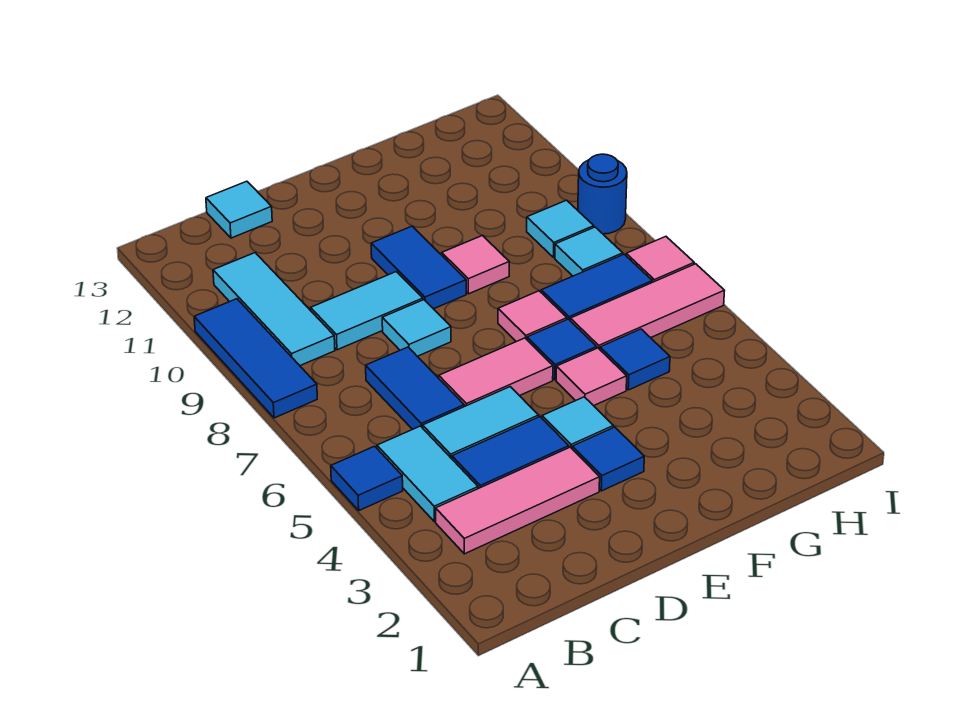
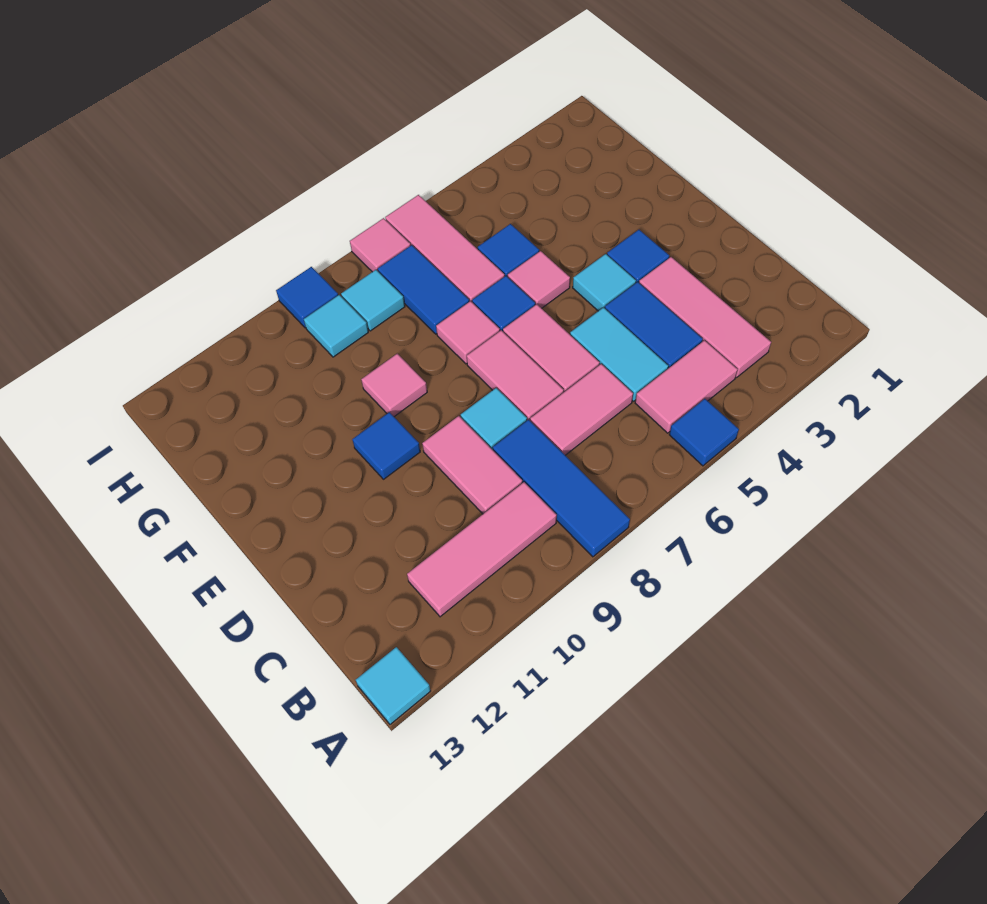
blue tile A8:A10 level 1 -> blue tile A8:C8 level 1
cyan tile B4:B5 level 1 -> pink tile B4:B5 level 1
cyan tile B9:B11 level 1 -> pink tile B9:B11 level 1
blue tile C6:C7 level 1 -> pink tile C6:C7 level 1
cyan tile C9:D9 level 1 -> pink tile C9:D9 level 1
cyan tile C13 level 1 -> cyan tile A13 level 1
none -> pink tile D7:E7 level 1
blue tile E9:E10 level 1 -> blue tile E10 level 1
blue round brick I9 level 1 -> blue tile I9 level 1

